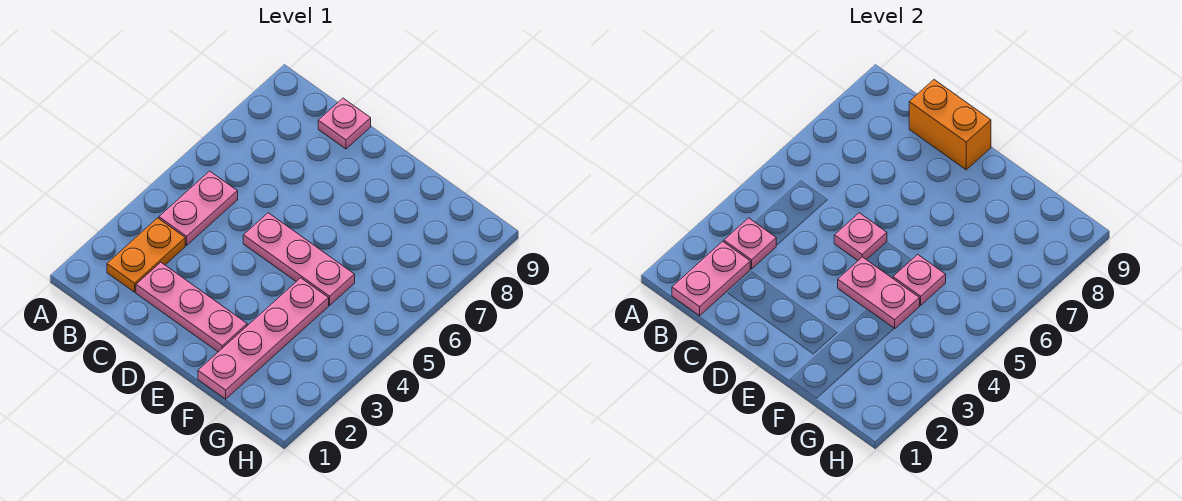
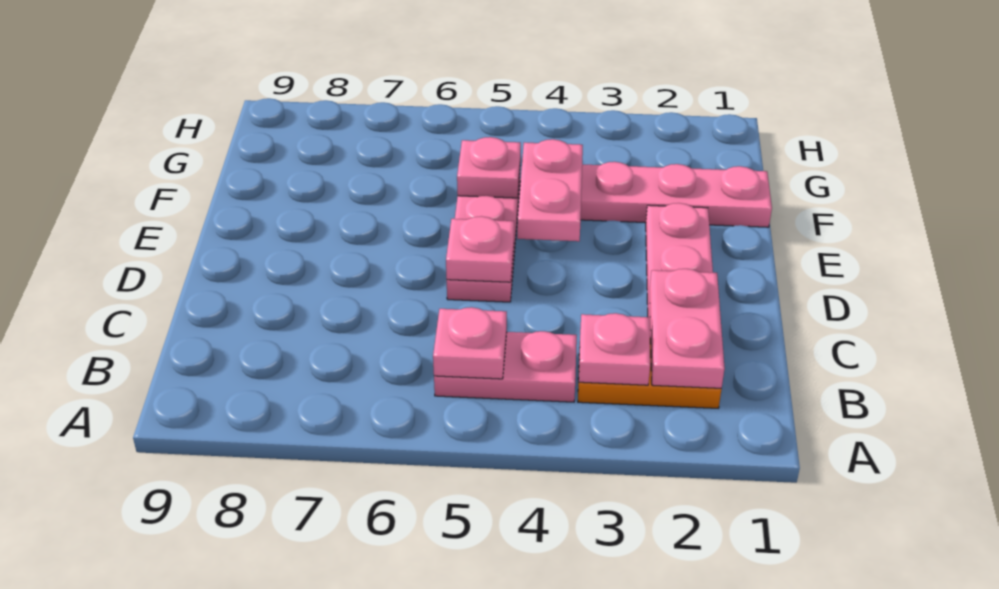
pink plate B1:B2 level 2 -> pink plate B2:C2 level 2
pink plate C9 level 1 -> pink plate B5 level 2
orange brick C9:D9 level 2 -> none

